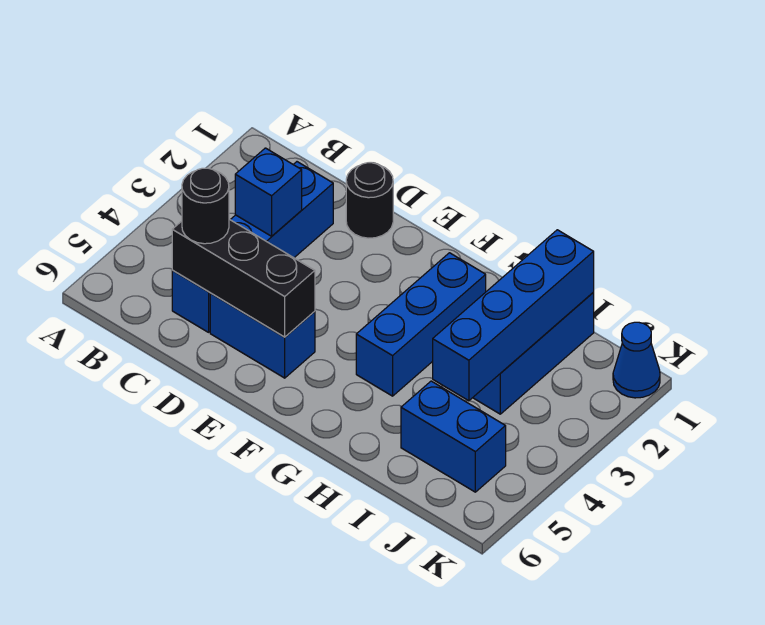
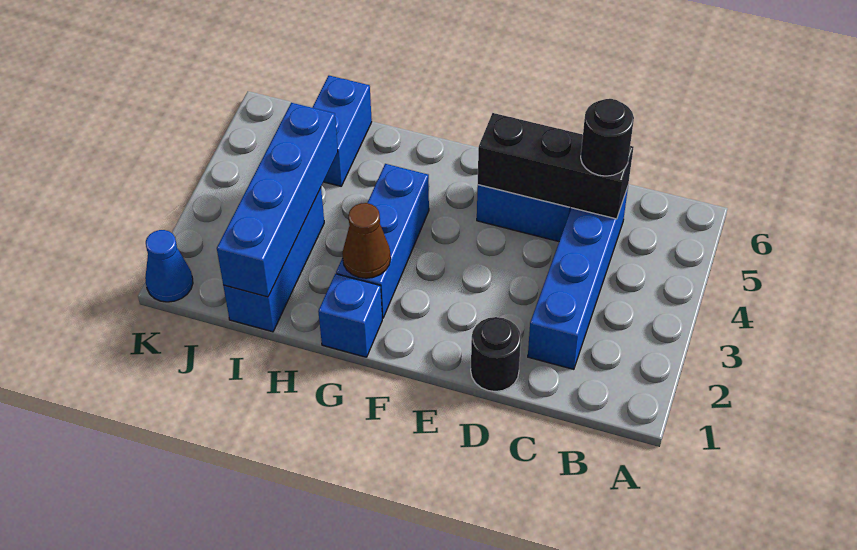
blue brick C3 level 2 -> blue brick G1 level 1
none -> brown cone G2 level 2
blue brick I5:J5 level 1 -> blue brick I5:I6 level 1

